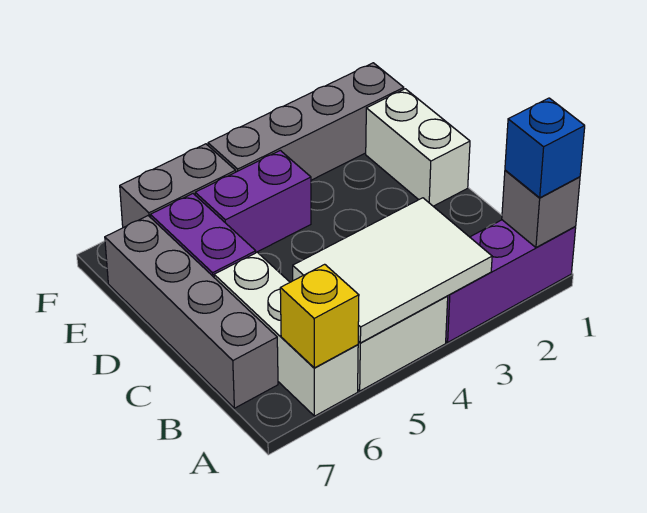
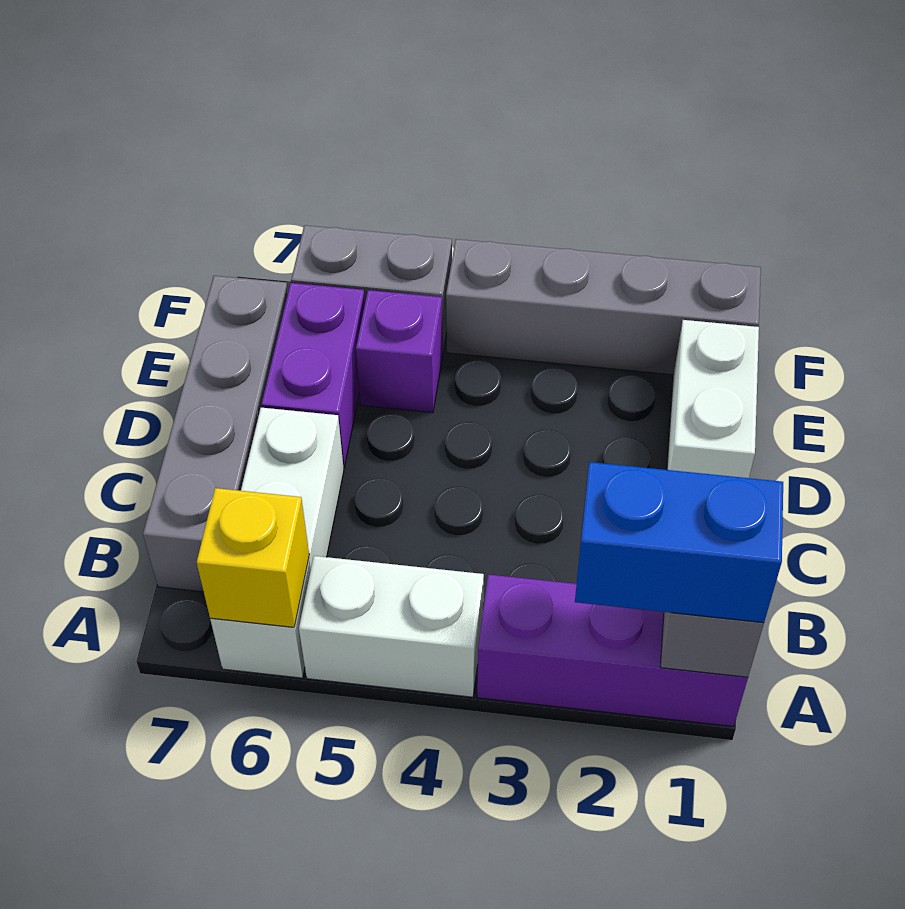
blue brick A1 level 3 -> blue brick A1:A2 level 3
white tile A3:B5 level 2 -> none
purple brick E4:E5 level 1 -> purple brick E5 level 1

